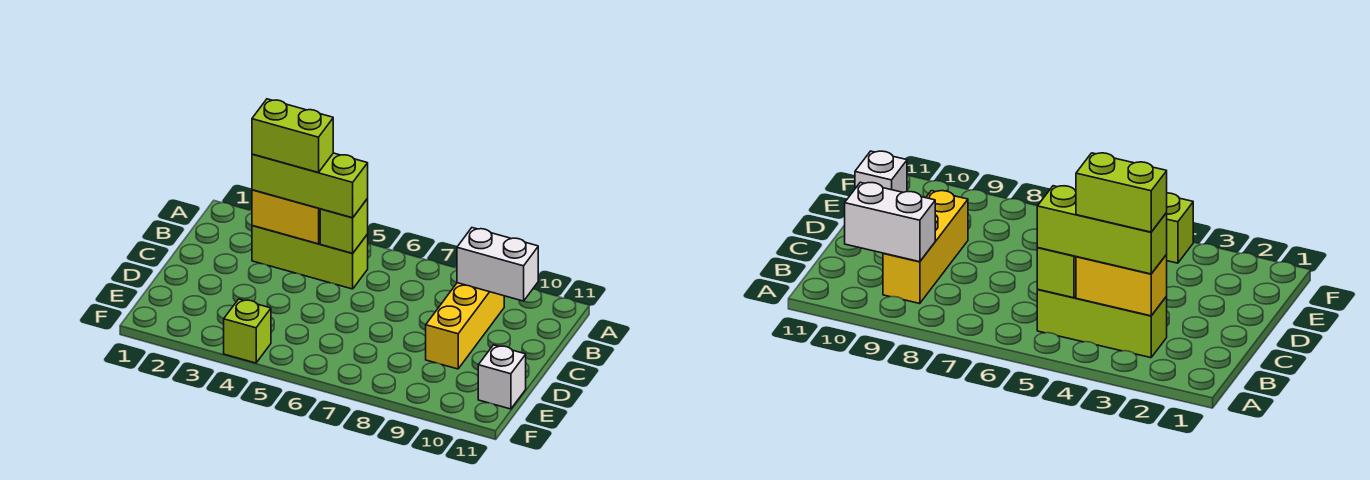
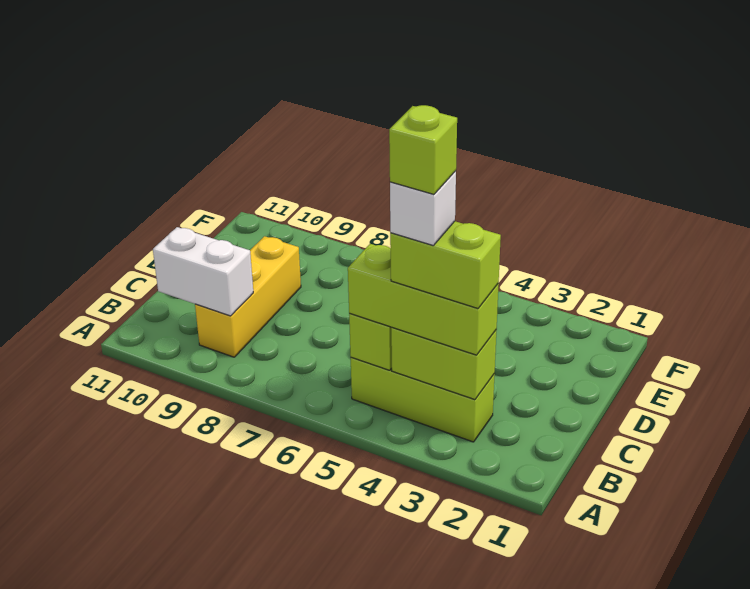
yellow brick B3:B4 level 2 -> lime brick B3:B4 level 2
white brick E11 level 1 -> white brick B4 level 5
lime brick F4 level 1 -> lime brick B4 level 6

